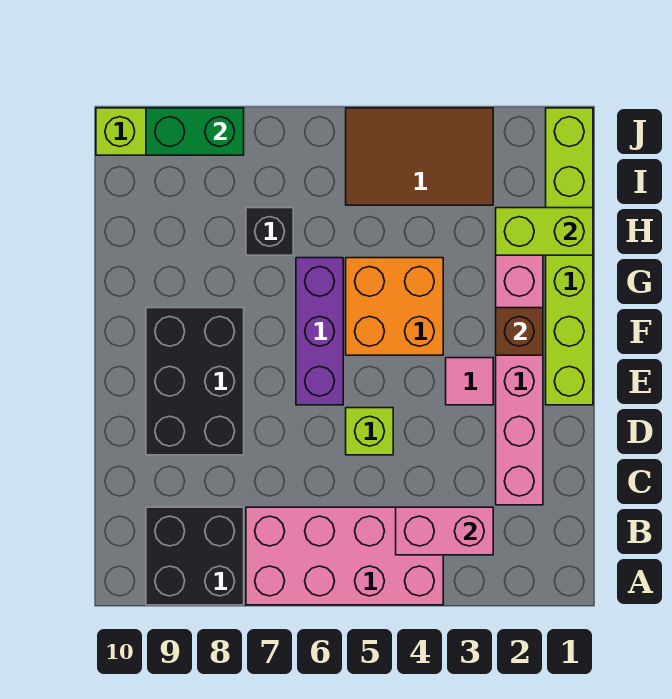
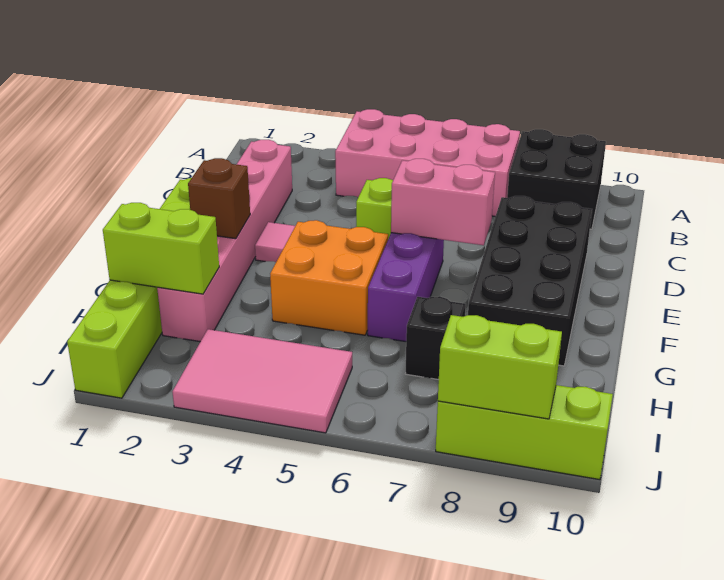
pink brick B3:B4 level 2 -> pink brick E6:E7 level 2
black brick D8:F9 level 1 -> black brick D8:G9 level 1
brown tile I3:J5 level 1 -> pink tile I3:J5 level 1
green brick J8:J9 level 2 -> lime brick J8:J9 level 2

